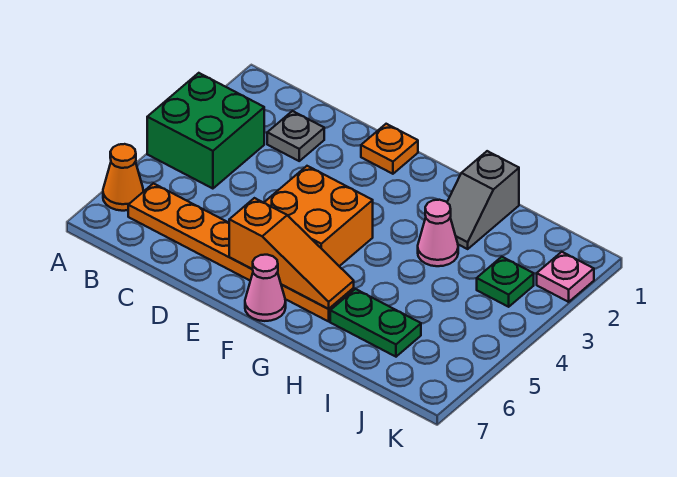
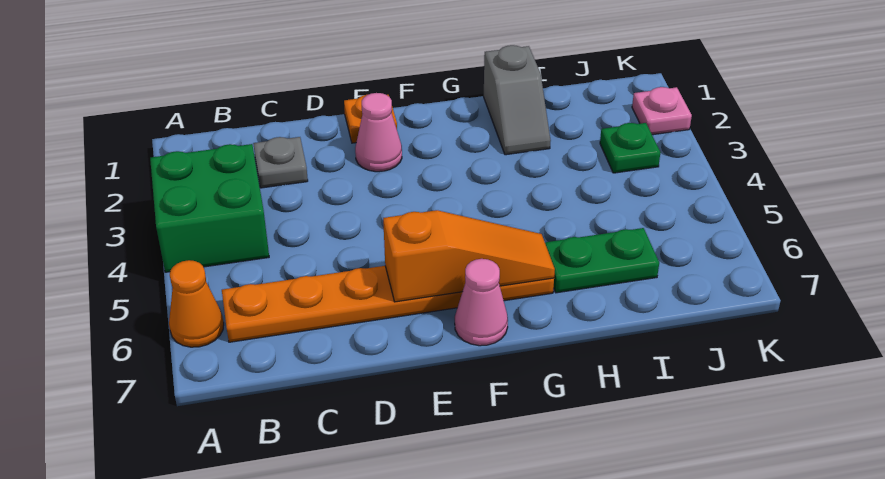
orange brick E4:F5 level 1 -> none
pink cone H3 level 1 -> pink cone E2 level 1

